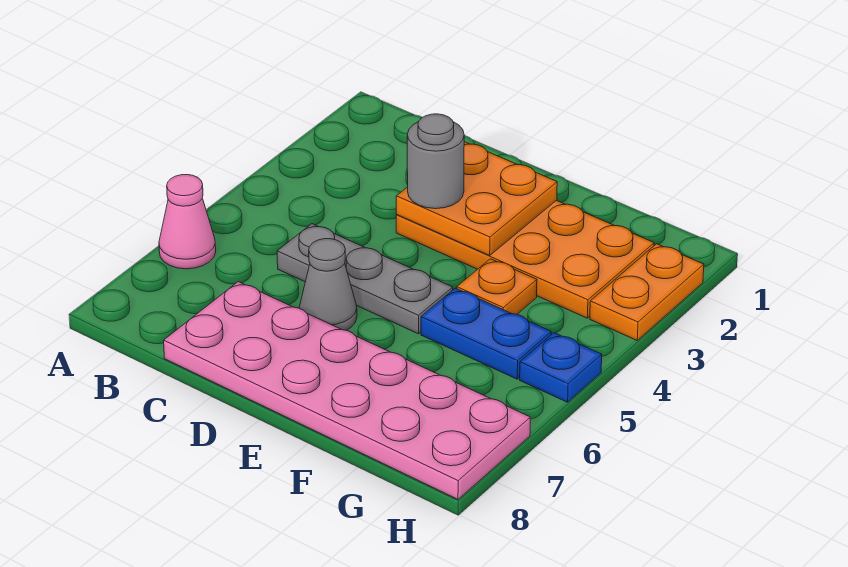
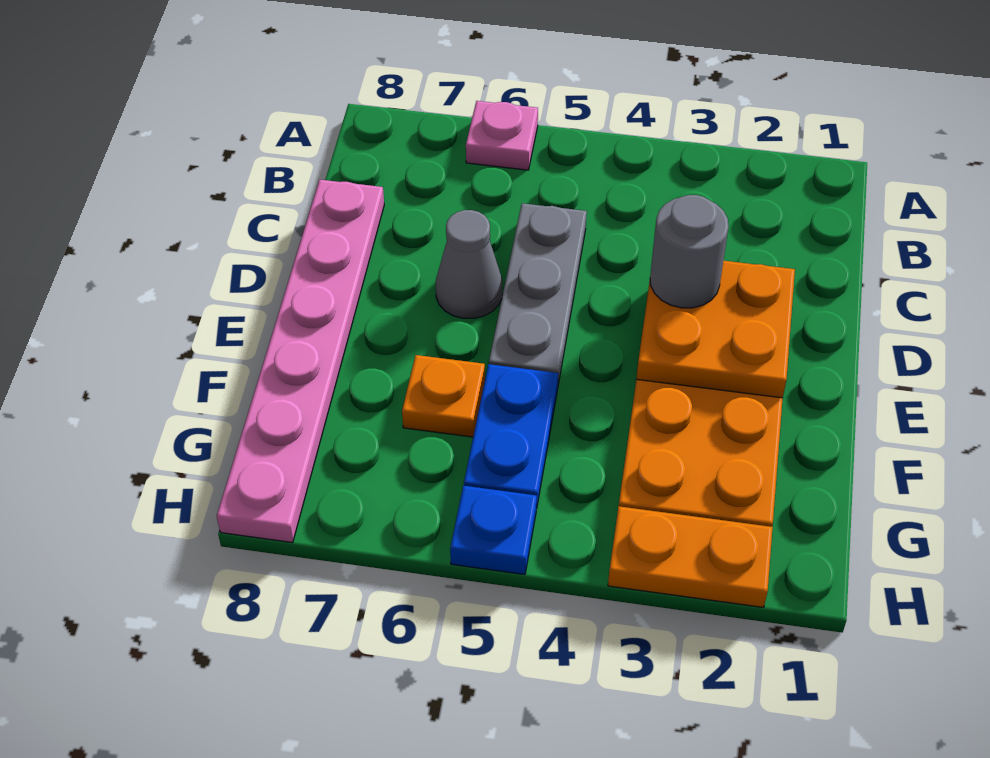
pink cone A6 level 1 -> pink plate A6 level 1
pink plate C7:H8 level 1 -> pink plate C8:H8 level 1
orange plate F4 level 1 -> orange plate F6 level 1

